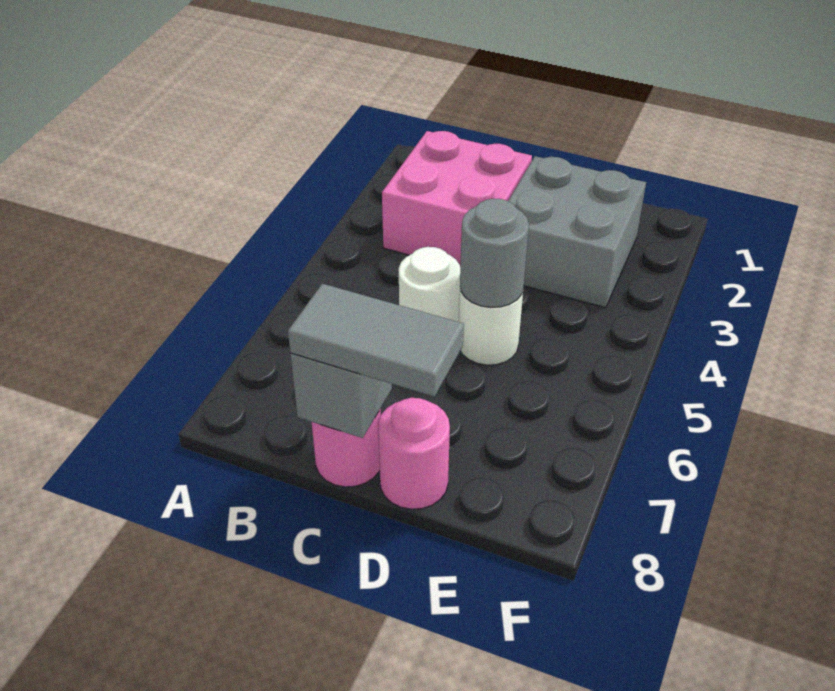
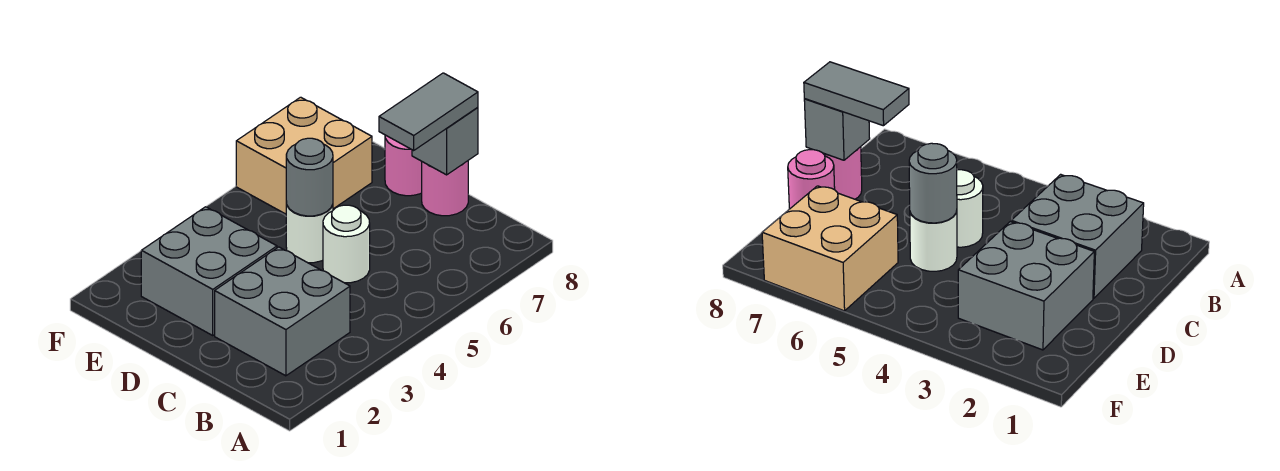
pink brick B2:C3 level 1 -> grey brick B2:C3 level 1
grey tile C8:D8 level 3 -> grey tile C7:C8 level 3
none -> tan brick E6:F7 level 1

